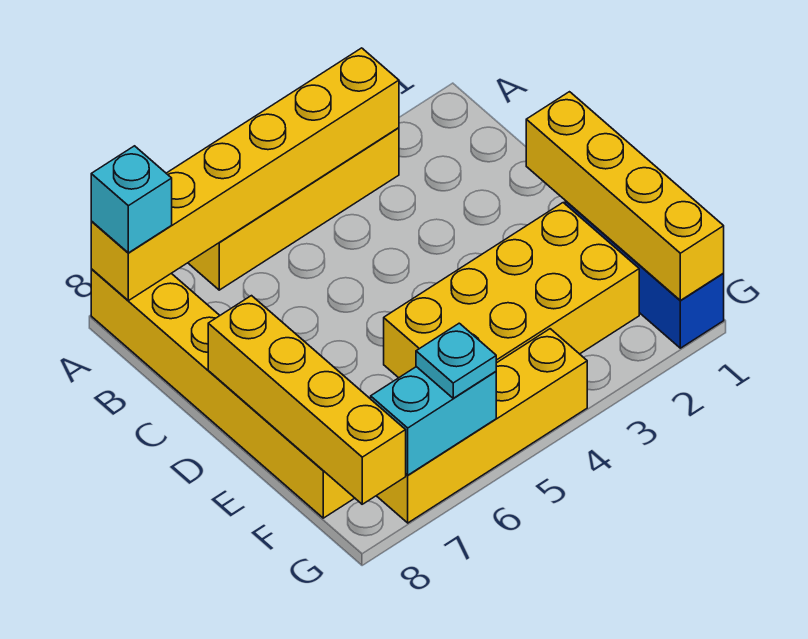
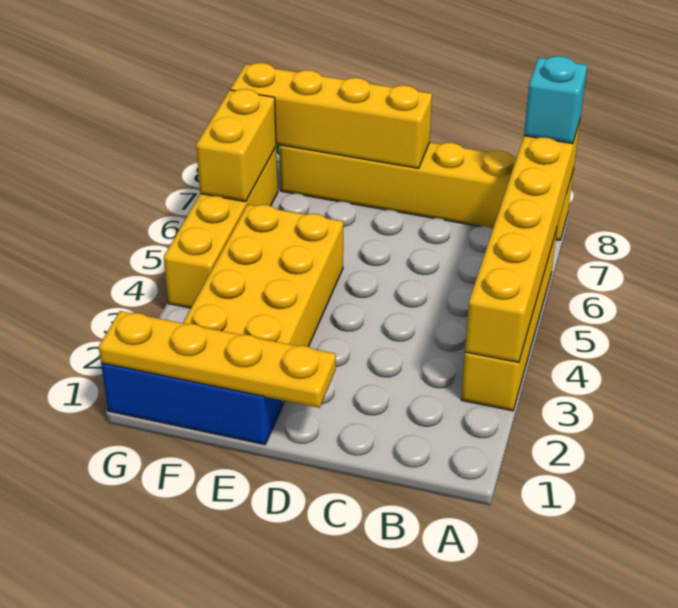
yellow brick D1:G1 level 2 -> yellow plate D1:G1 level 2
cyan brick G6:G7 level 2 -> yellow brick G6:G7 level 2
cyan plate G6 level 3 -> none

